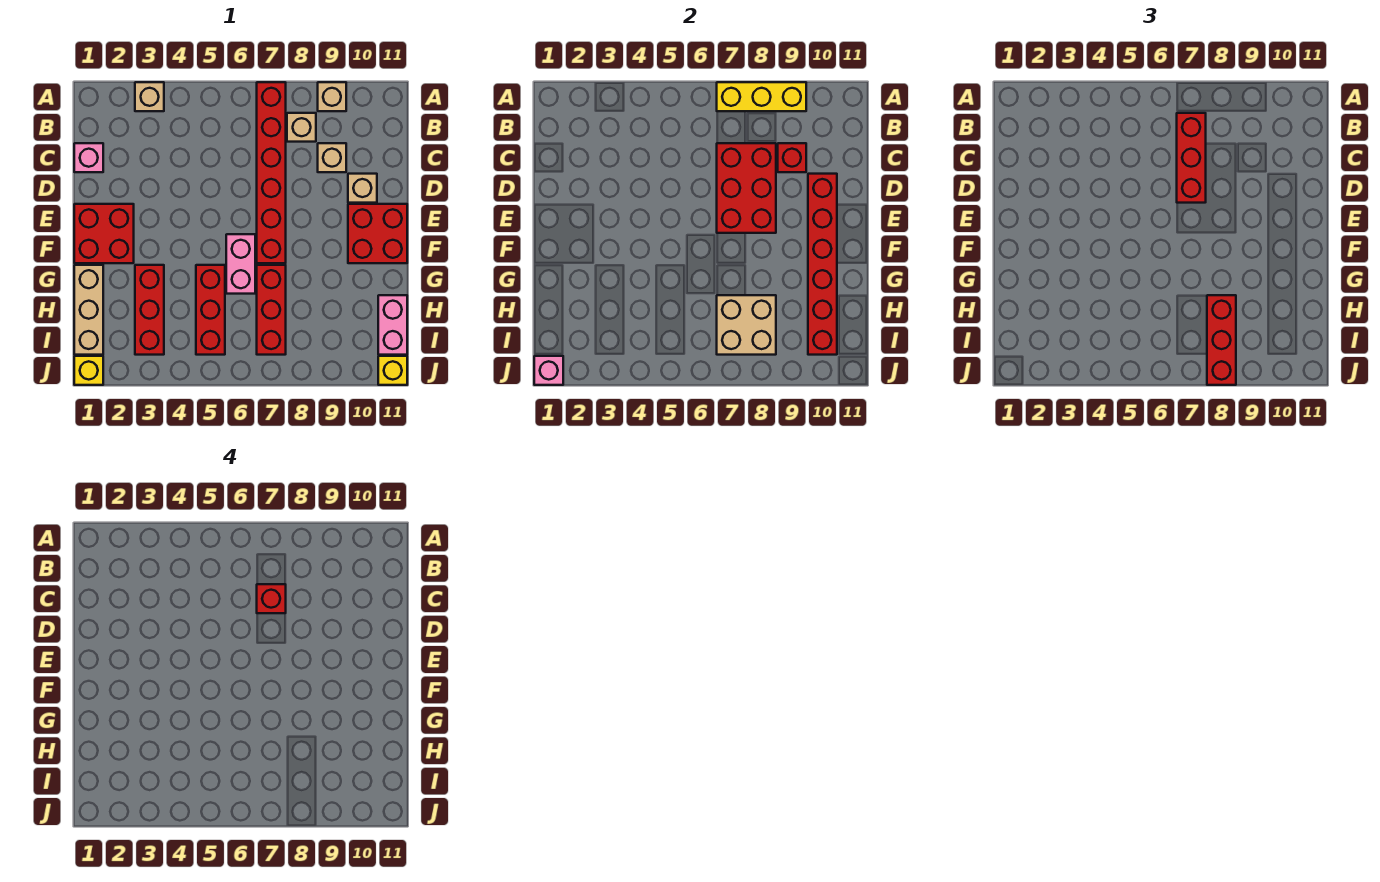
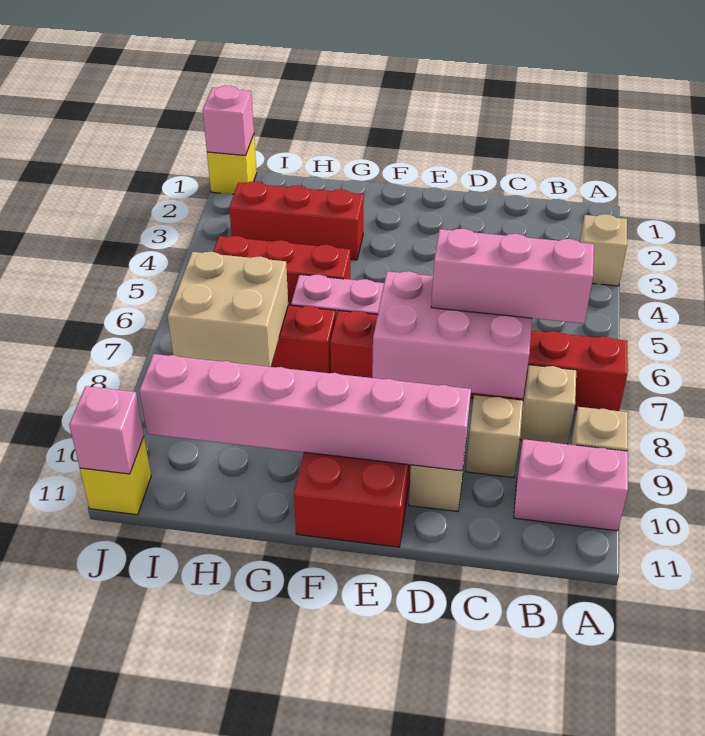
yellow brick A7:A9 level 2 -> none
red brick B7:D7 level 3 -> pink brick B7:D7 level 3
pink brick C1 level 1 -> pink brick J11 level 2
red brick C7:E8 level 2 -> pink brick C7:E8 level 2
red brick C7 level 4 -> none
red brick C9 level 2 -> none
red brick D10:I10 level 2 -> pink brick D10:I10 level 2
red brick E1:F2 level 1 -> none
tan brick G1:I1 level 1 -> none
red brick H8:J8 level 3 -> none
pink brick H11:I11 level 1 -> pink brick A10:B10 level 1

